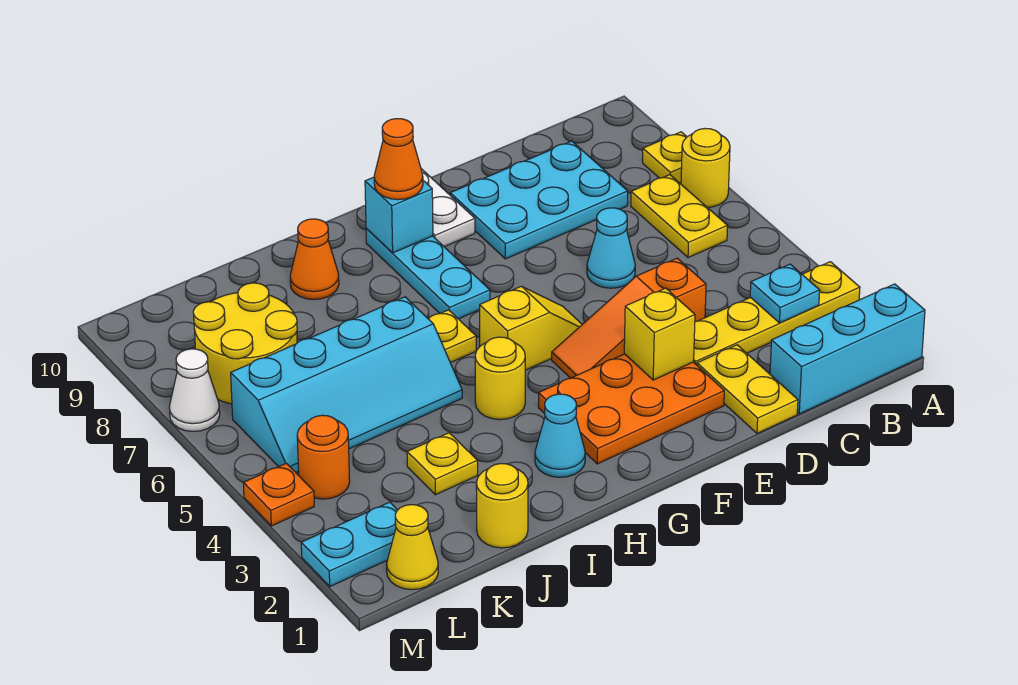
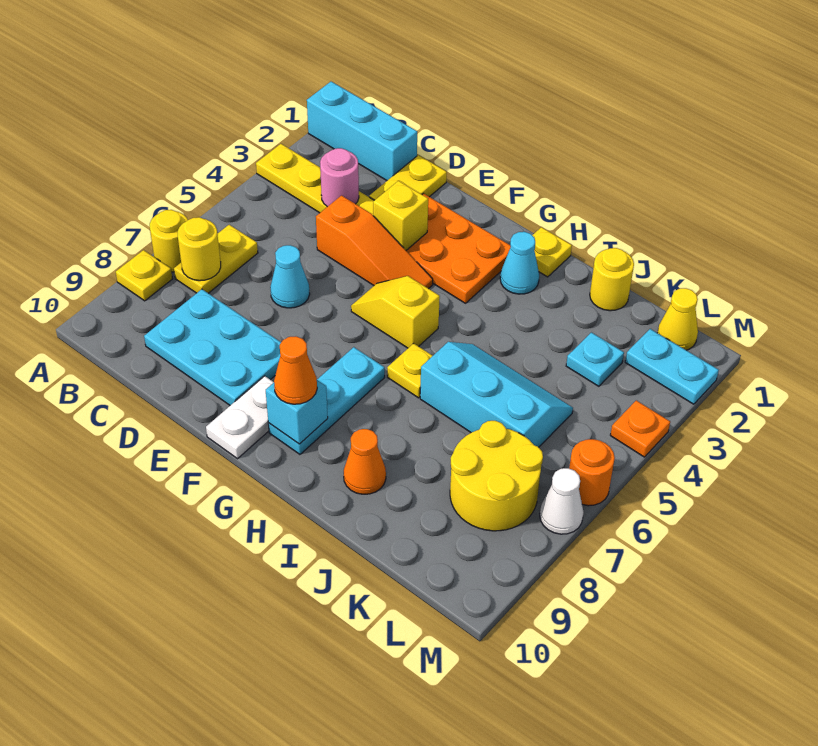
cyan plate B3 level 2 -> cyan plate K3 level 1
none -> pink round brick C3 level 2
yellow round brick H4 level 1 -> yellow round brick B7 level 2
cyan slope I5:L6 level 1 top 6 -> cyan slope I5:K6 level 1 top 6
yellow plate J3 level 1 -> yellow plate H1 level 1
orange round brick L4 level 1 -> orange round brick M6 level 1

